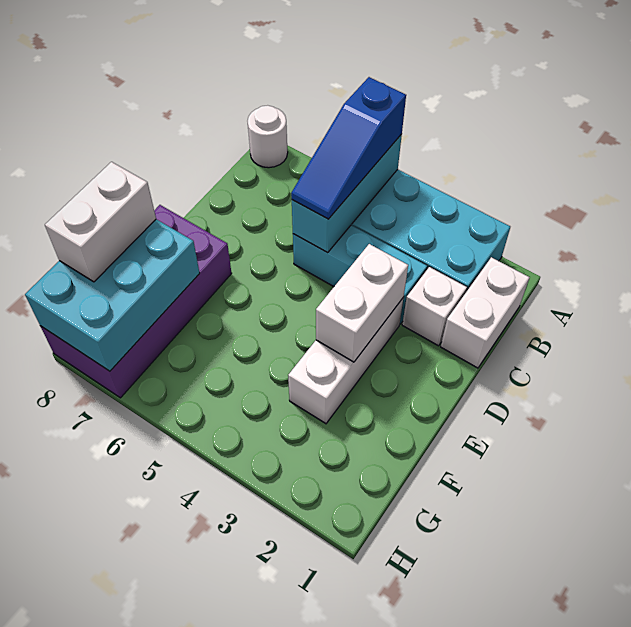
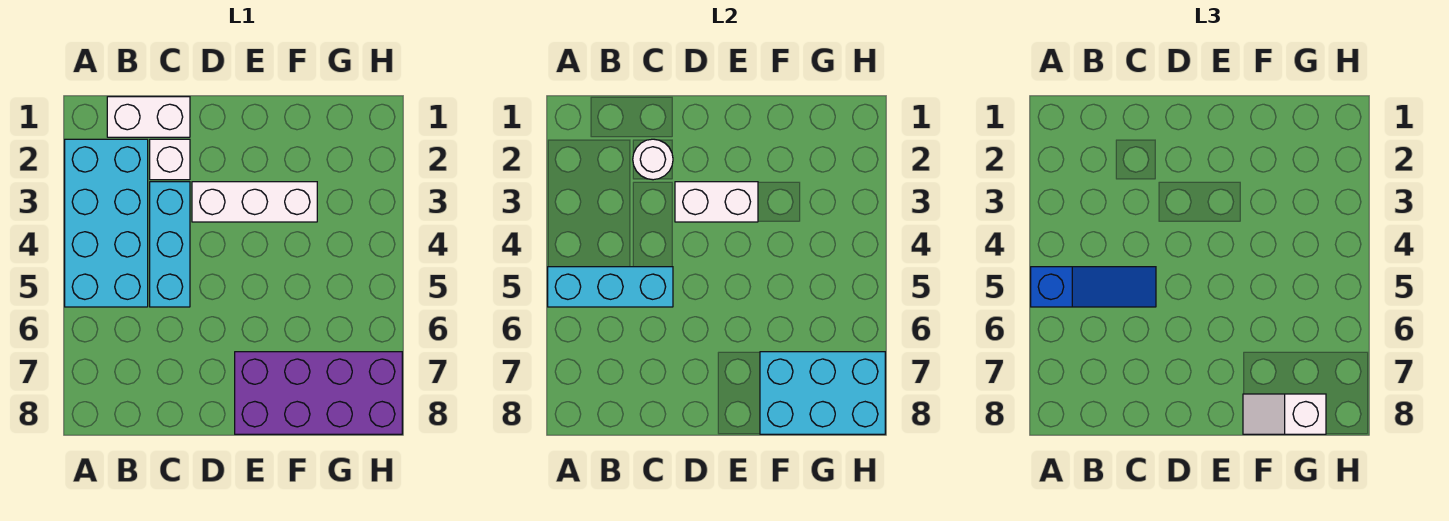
white round brick A8 level 1 -> white round brick C2 level 2
white brick F8:G8 level 3 -> white slope F8:G8 level 3 top G

